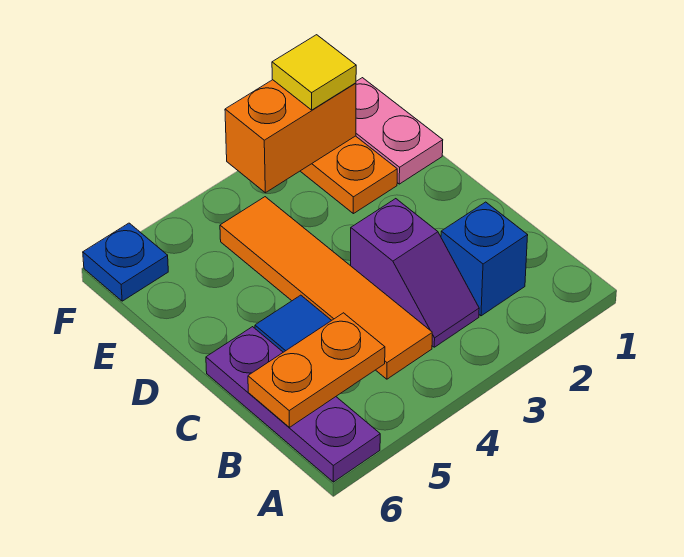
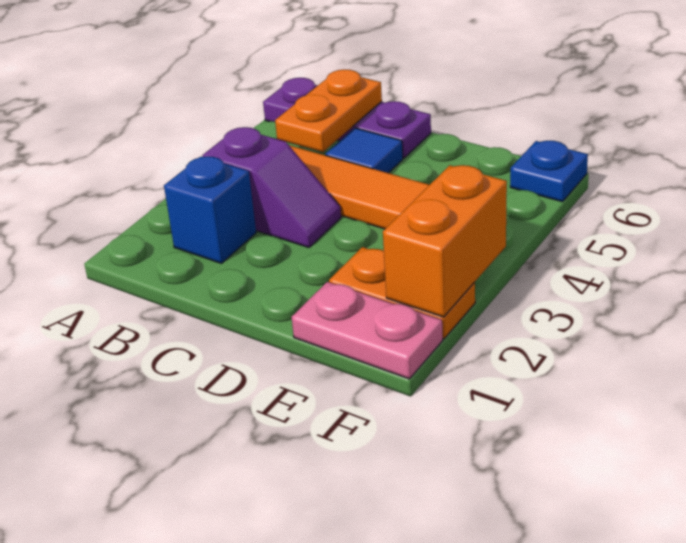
purple slope B3:C3 level 1 top C -> purple slope B3:C3 level 1 top B
yellow tile F2 level 3 -> none

